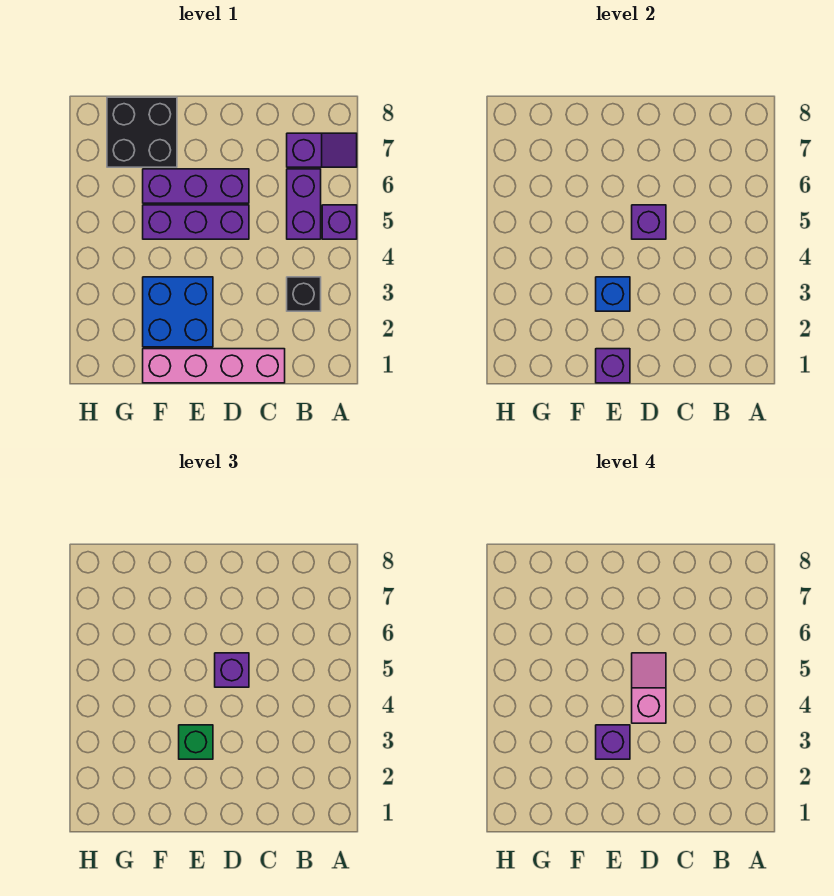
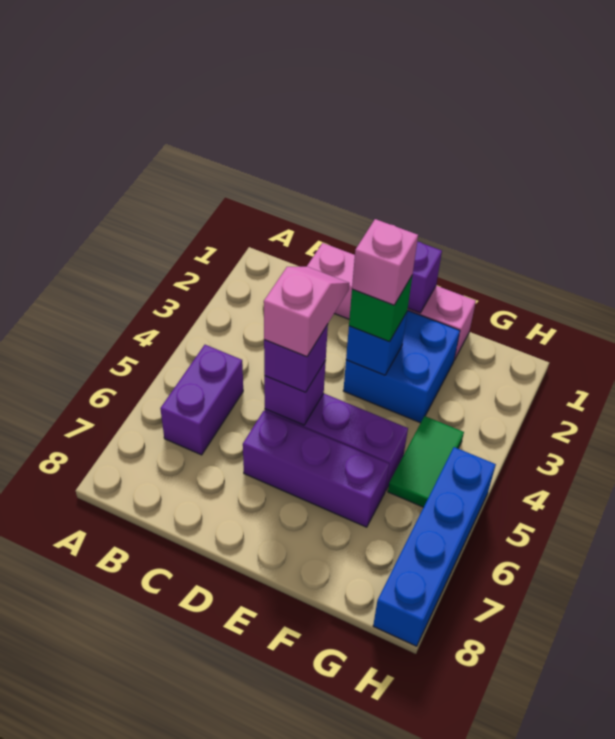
purple brick A5 level 1 -> none
purple slope A7:B7 level 1 top B -> none
black brick B3 level 1 -> none
pink slope D4:D5 level 4 top 4 -> pink slope D4:D5 level 4 top 5
purple brick E3 level 4 -> pink brick E3 level 4
black brick F7:G8 level 1 -> none
none -> green tile G4:G5 level 1
none -> blue brick H5:H8 level 1

